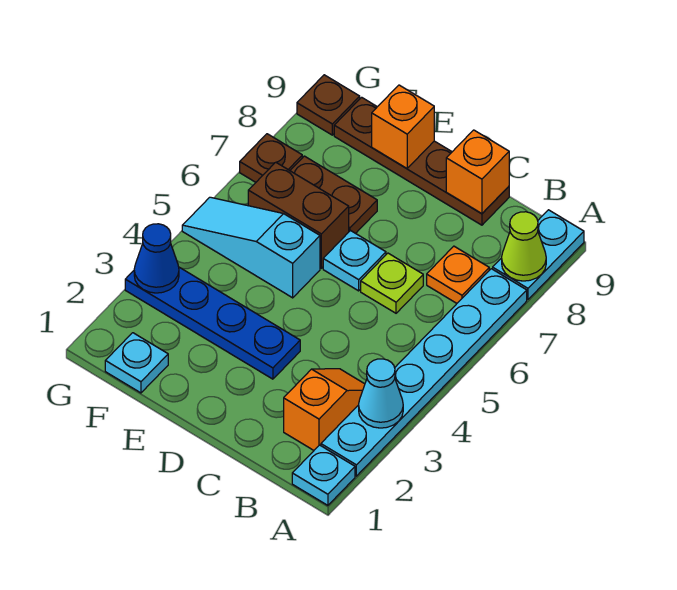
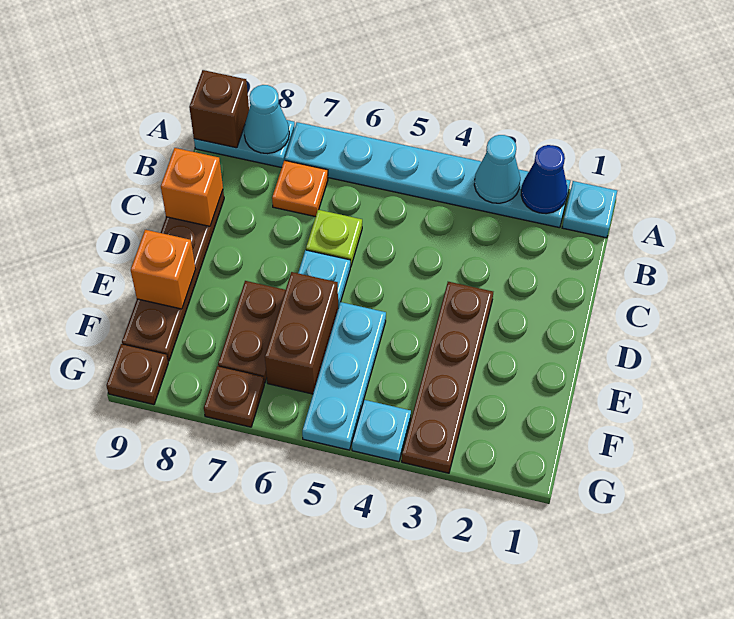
lime cone A8 level 2 -> cyan cone A8 level 2
none -> brown brick A9 level 2
orange slope B2:B3 level 1 top 2 -> none
blue plate D3:G3 level 1 -> brown plate D3:G3 level 1
cyan slope E5:G5 level 1 top E -> cyan plate E5:G5 level 1
cyan plate F1 level 1 -> cyan plate G4 level 1
blue cone G3 level 2 -> blue cone A2 level 2

